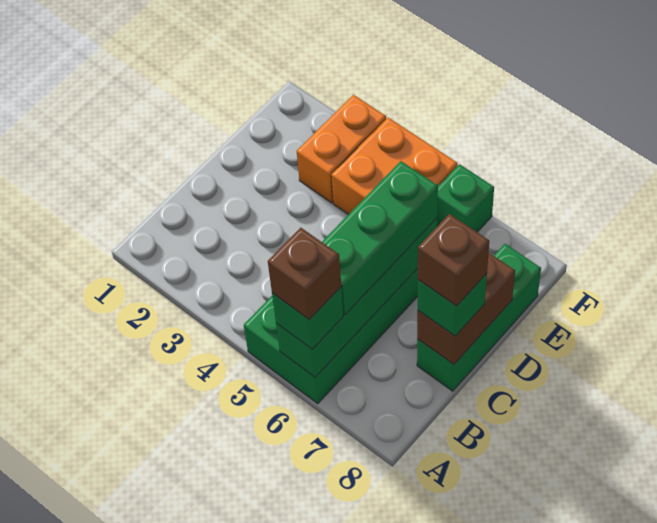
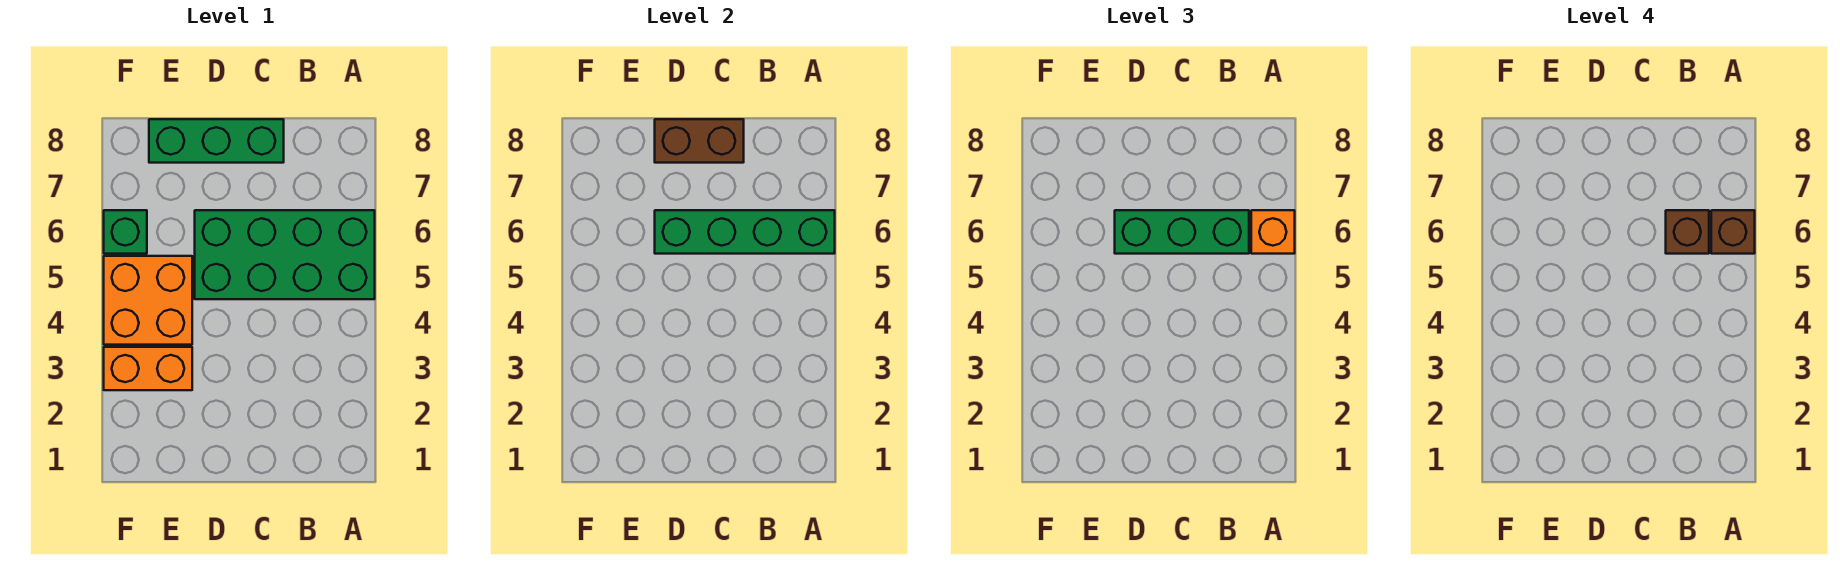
green brick A6 level 3 -> orange brick A6 level 3
green brick C8 level 3 -> none
brown brick C8 level 4 -> brown brick B6 level 4

